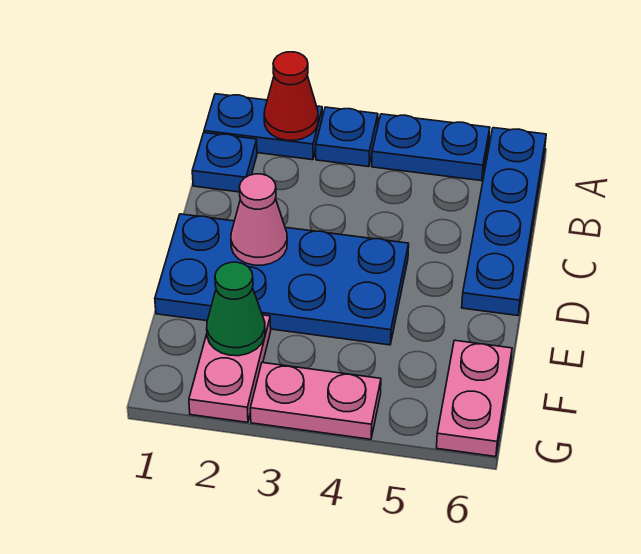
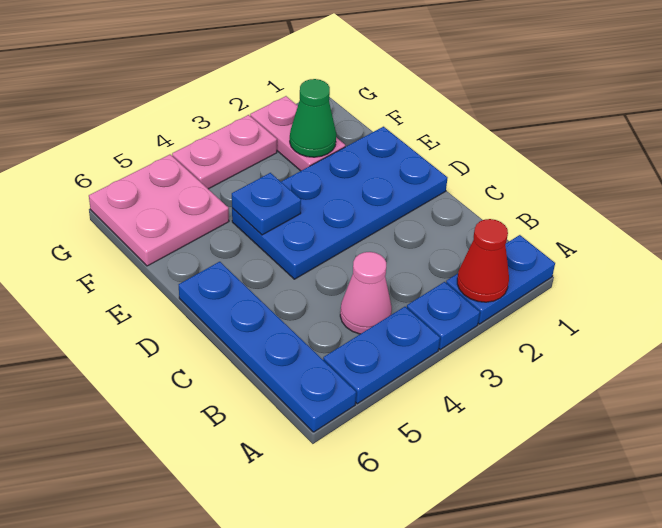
blue plate B1 level 1 -> blue plate E4 level 2
pink cone D2 level 2 -> pink cone B4 level 1
pink plate F6:G6 level 1 -> pink plate F5:G6 level 1

